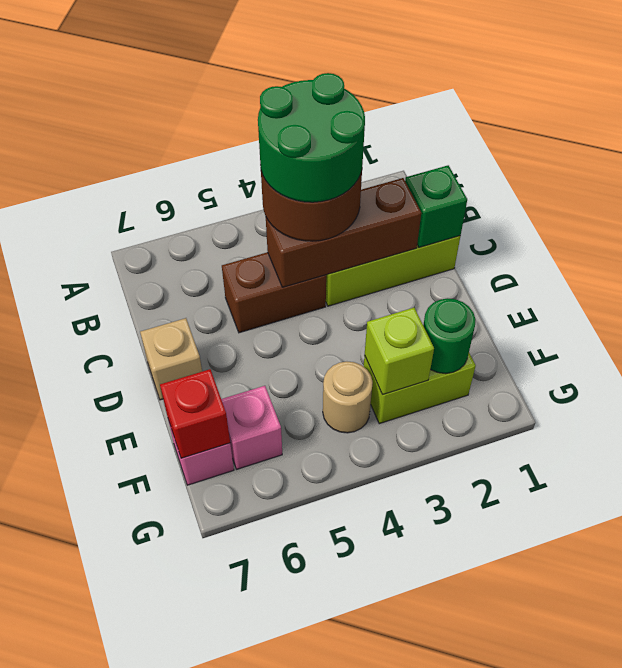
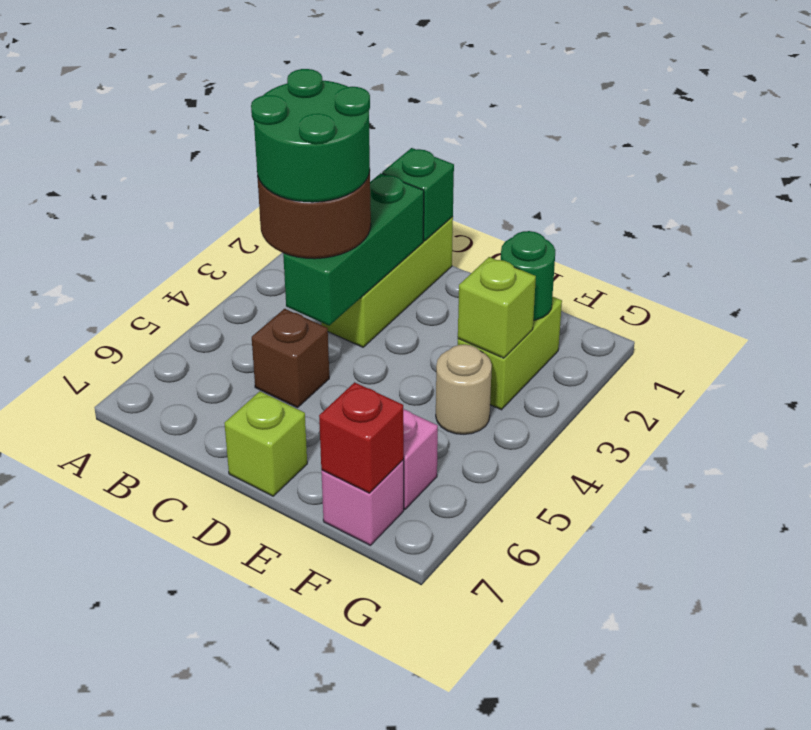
brown brick C2:C4 level 2 -> green brick C2:C4 level 2
brown brick C4:C5 level 1 -> brown brick C5 level 1
tan brick D7 level 1 -> lime brick D7 level 1

